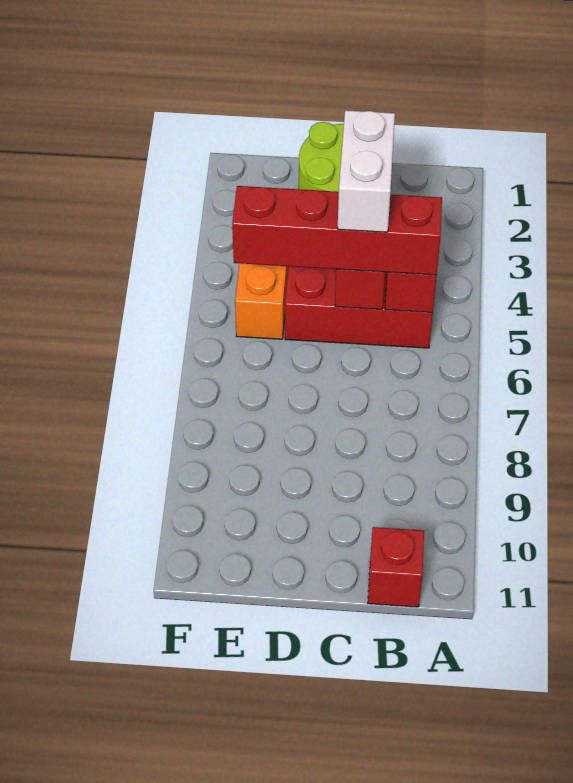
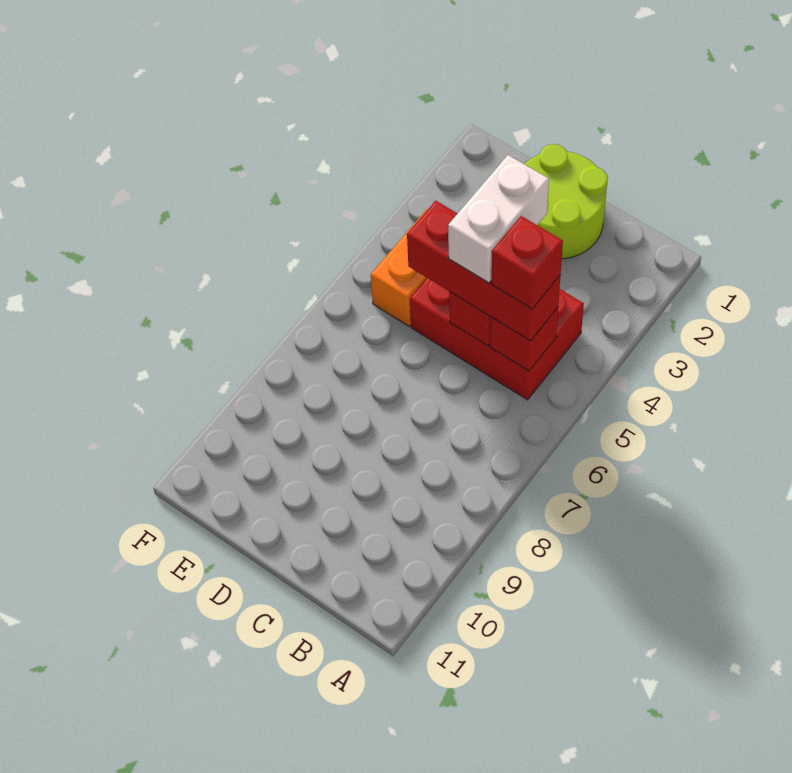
red brick B5:E5 level 3 -> red brick B5:D5 level 3
red brick B11 level 1 -> red brick B5 level 4

